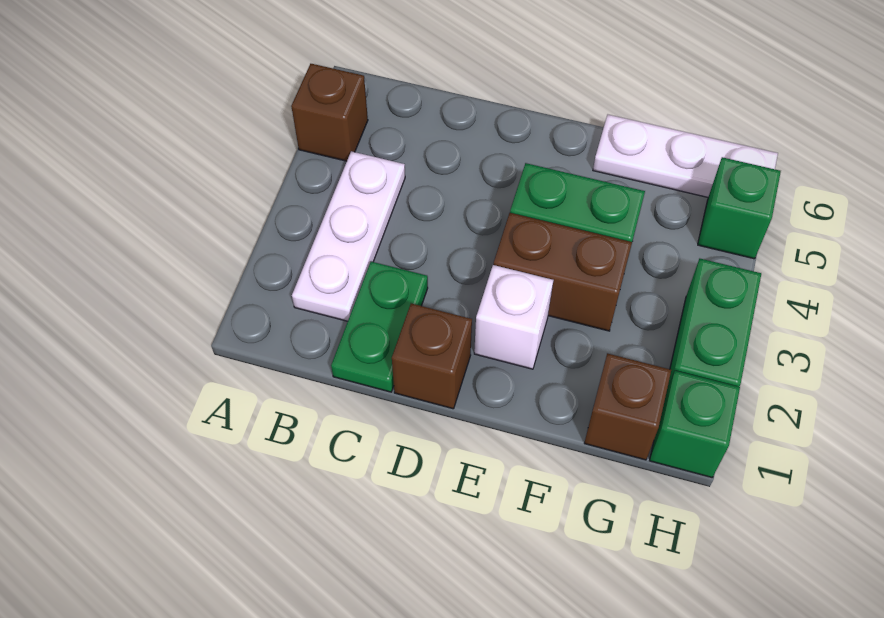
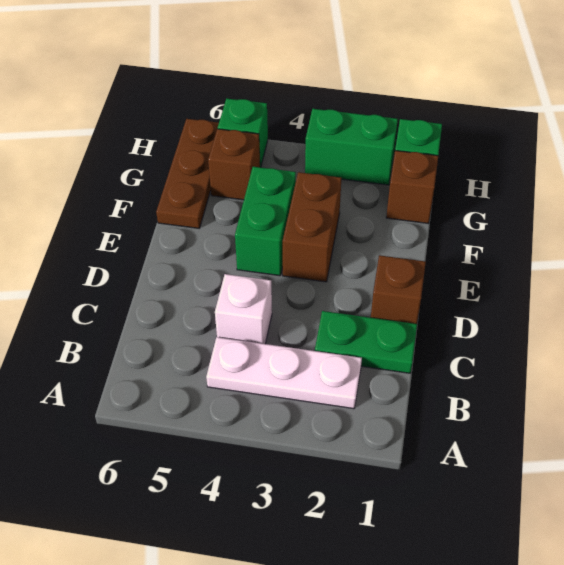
brown brick A5 level 1 -> brown brick G5 level 1
white brick E2 level 1 -> white brick C4 level 1
white plate F6:H6 level 1 -> brown plate F6:H6 level 1

